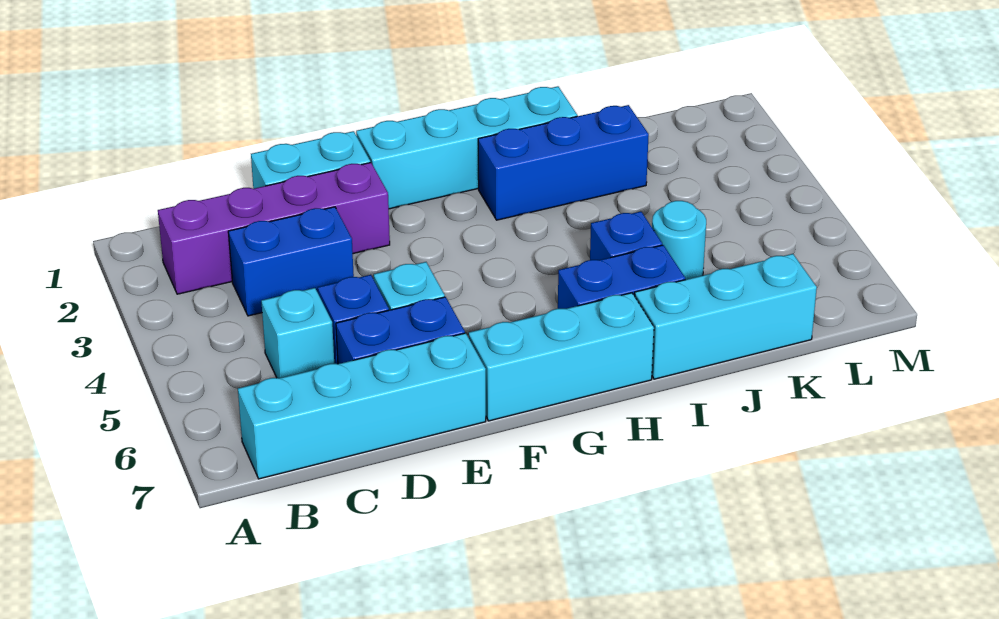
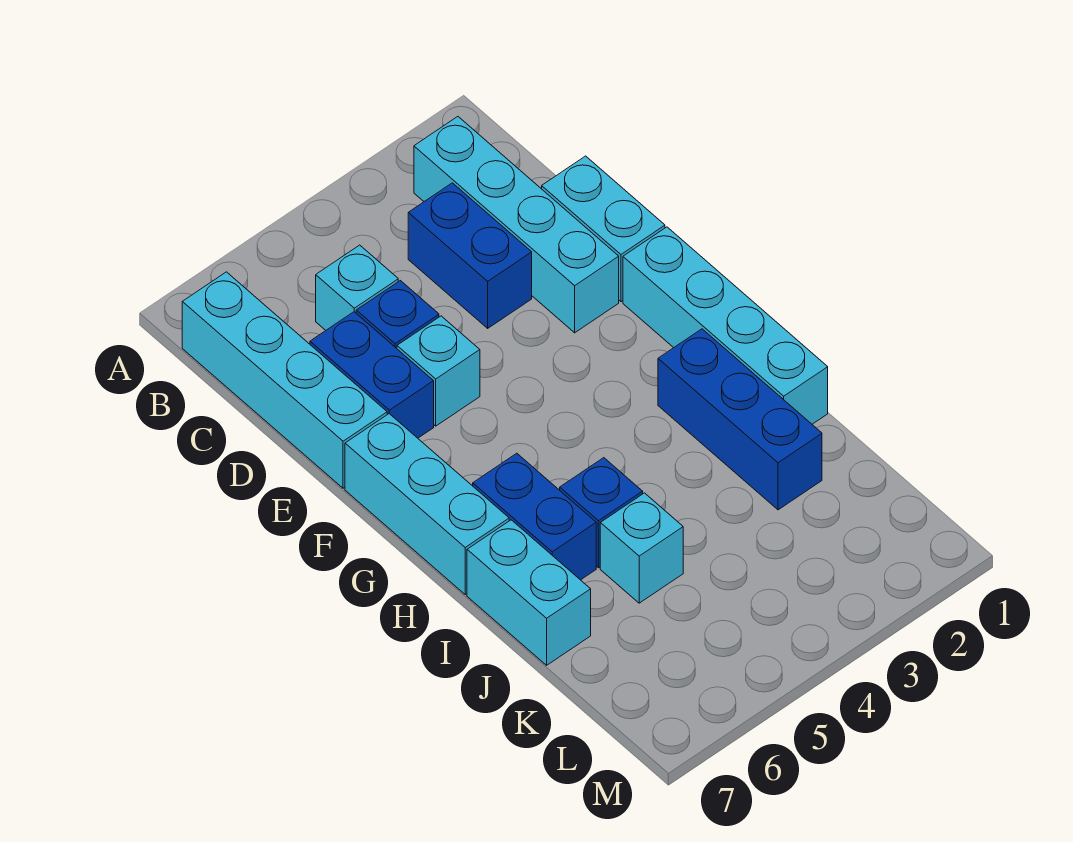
purple brick B2:E2 level 1 -> cyan brick B2:E2 level 1
cyan brick I7:K7 level 1 -> cyan brick I7:J7 level 1
cyan round brick J5 level 1 -> cyan brick J5 level 1

